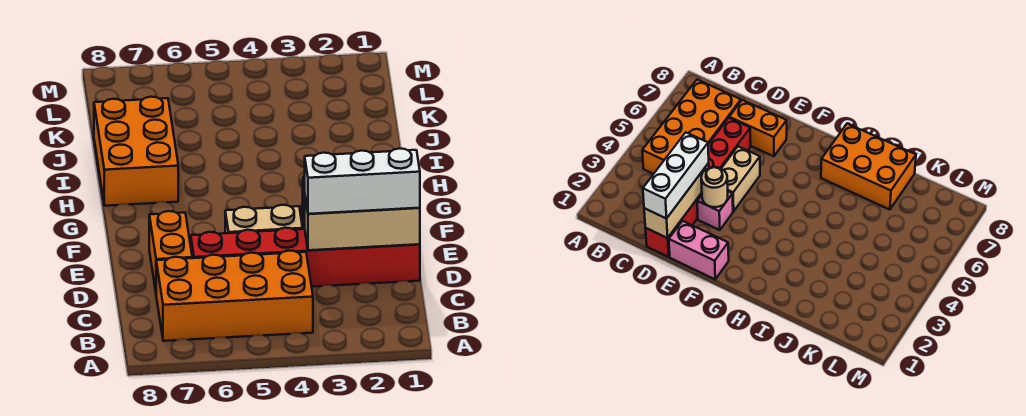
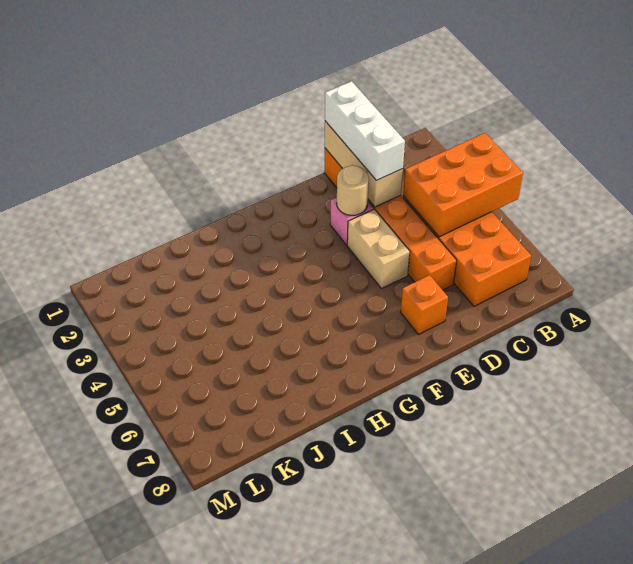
red brick D1:D6 level 1 -> orange brick D1:D6 level 1
orange brick D7:E7 level 1 -> orange brick E7 level 1
pink brick E1:F1 level 1 -> none
orange brick H7:J8 level 1 -> orange brick A4:C5 level 2

